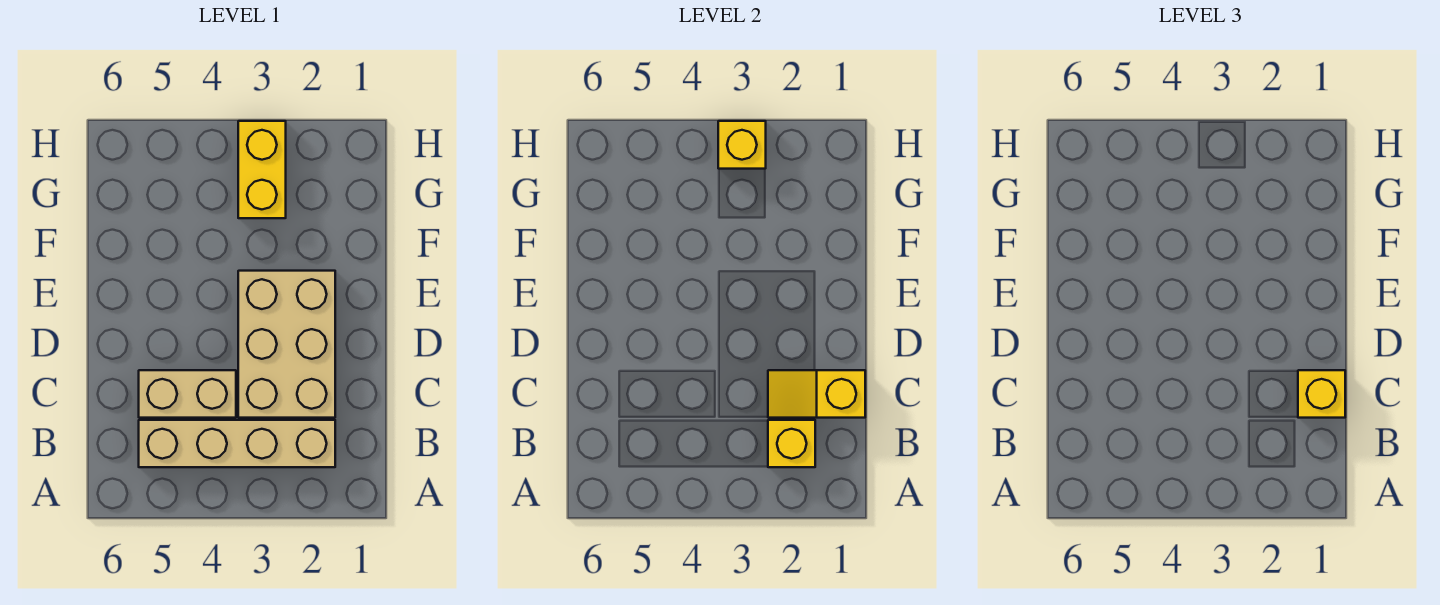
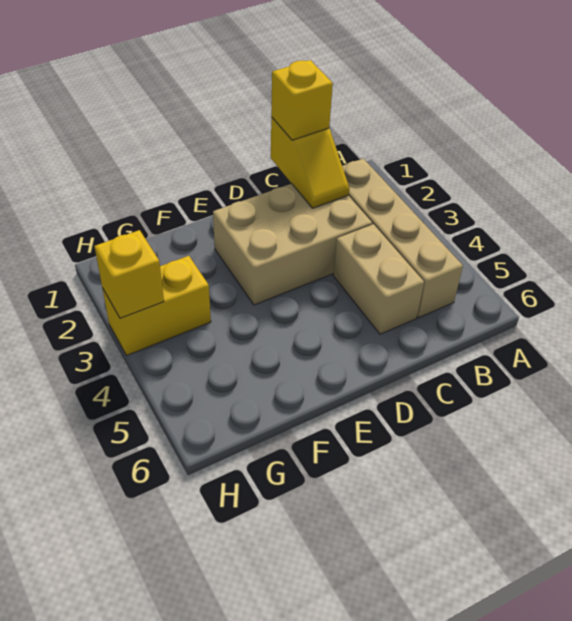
yellow brick B2 level 2 -> none

